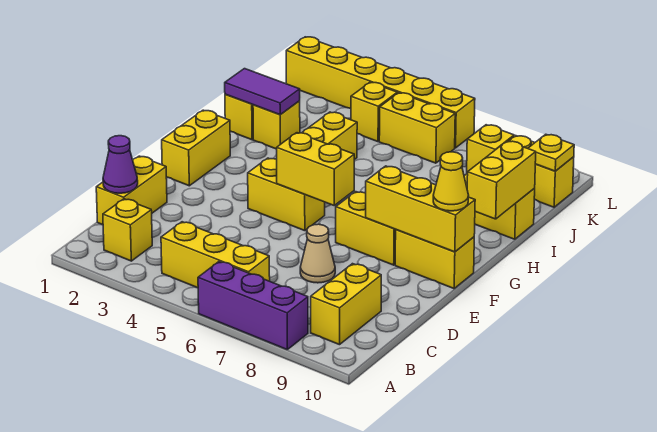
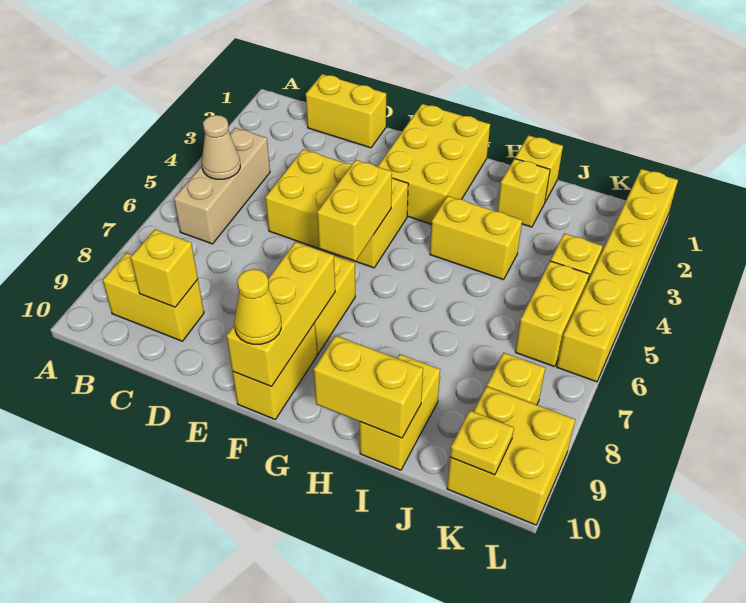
purple brick A6:A8 level 1 -> none
yellow brick B2 level 1 -> yellow brick C9 level 2
yellow brick B4:B6 level 1 -> tan brick B4:B6 level 1
purple cone C1 level 2 -> none
tan cone D7 level 1 -> tan cone B5 level 2
yellow brick F1:G1 level 1 -> yellow brick F1:G3 level 1
yellow brick F4:F5 level 1 -> yellow brick D4:F5 level 1
purple tile I1:I2 level 2 -> none
yellow brick K9:K10 level 1 -> yellow brick K9:L10 level 1

